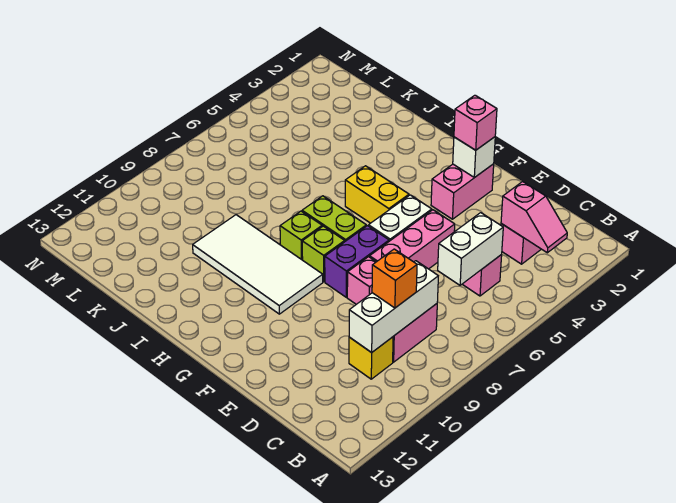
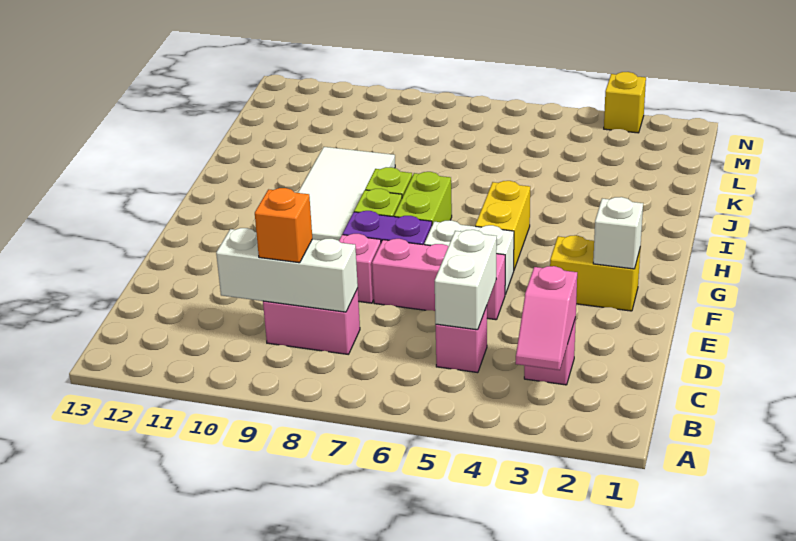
white brick C5:C6 level 2 -> white brick C5:D5 level 2
yellow brick C10 level 1 -> yellow brick N3 level 1
pink brick F2:F3 level 1 -> yellow brick F2:F3 level 1
pink brick F2 level 3 -> none

